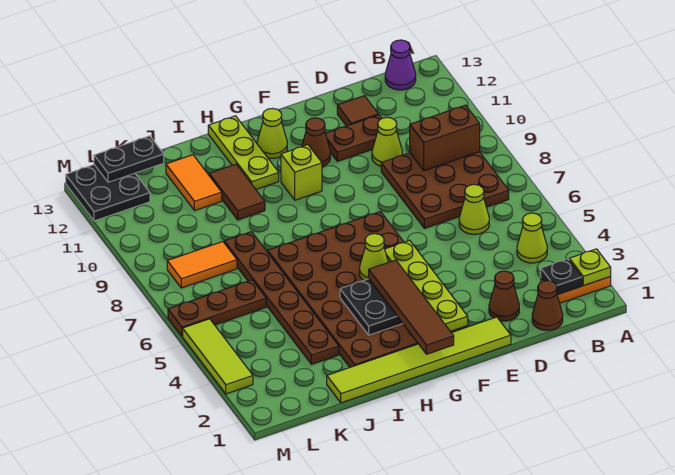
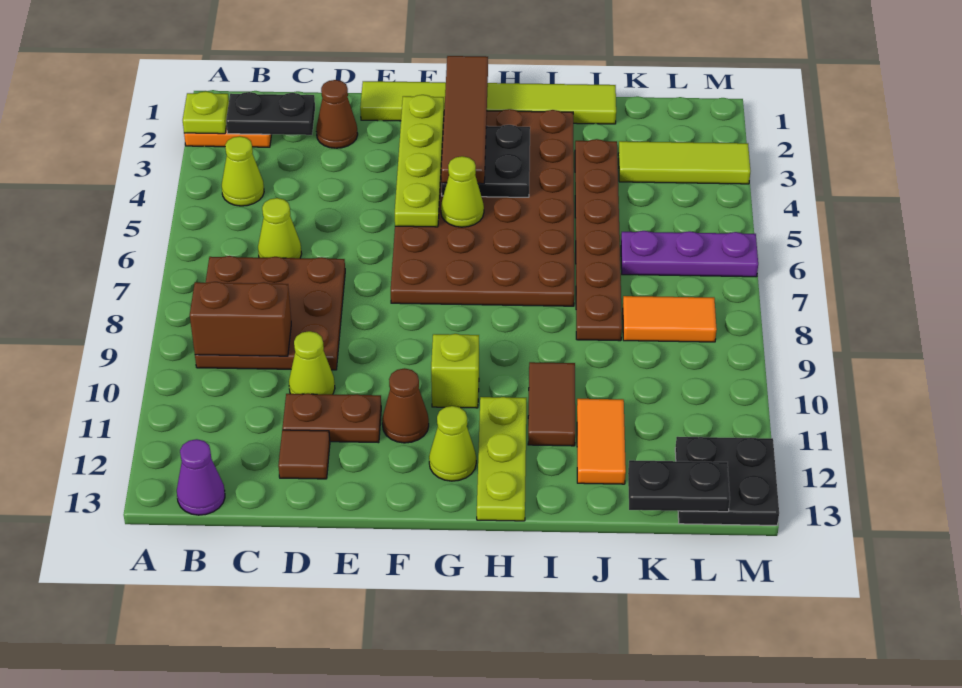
black plate B2 level 2 -> black plate B2:C2 level 2
brown cone C1 level 1 -> none
brown plate K6:M6 level 1 -> purple plate K6:M6 level 1
lime tile M3:M5 level 1 -> lime tile K3:M3 level 1

